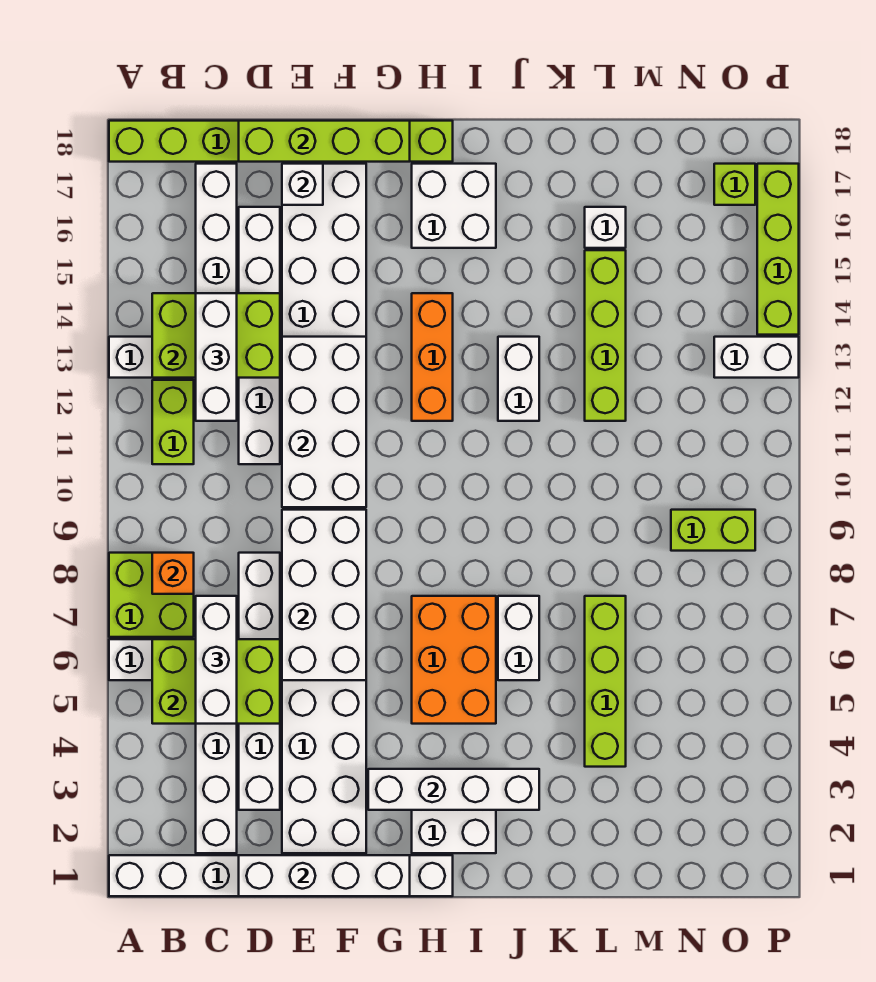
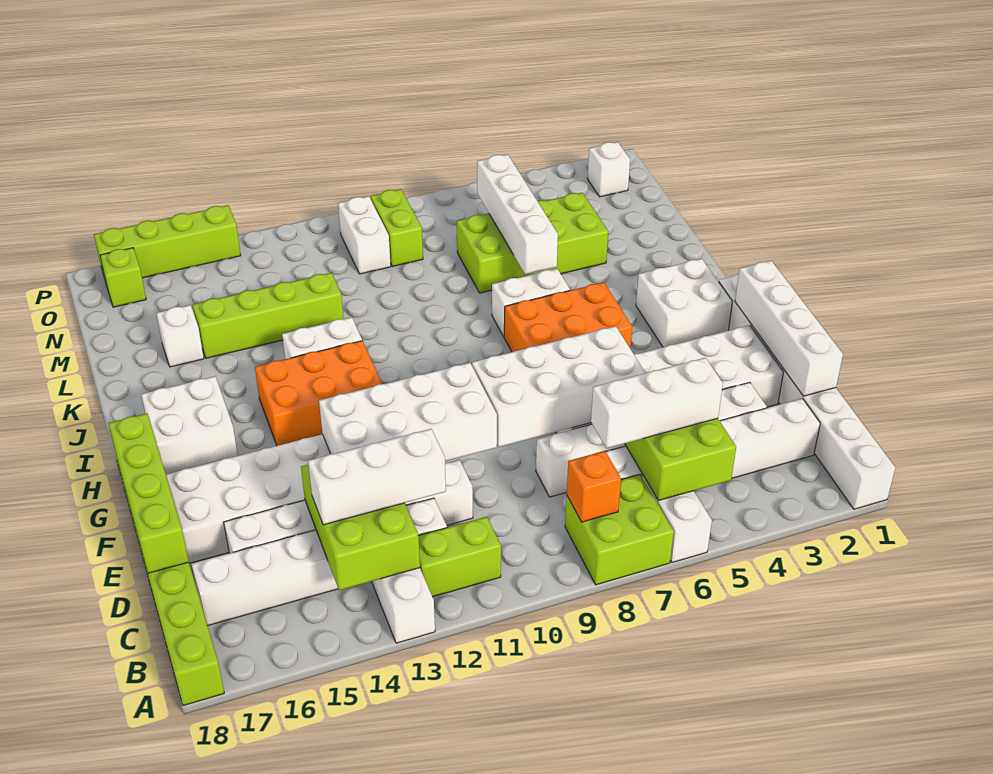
white brick E17 level 2 -> white brick O2 level 1
white brick G3:J3 level 2 -> white brick K6:N6 level 2
orange brick H12:H14 level 1 -> orange brick H12:I14 level 1
lime brick L4:L7 level 1 -> lime brick L4:M7 level 1
white brick O13:P13 level 1 -> white brick N10:O10 level 1

